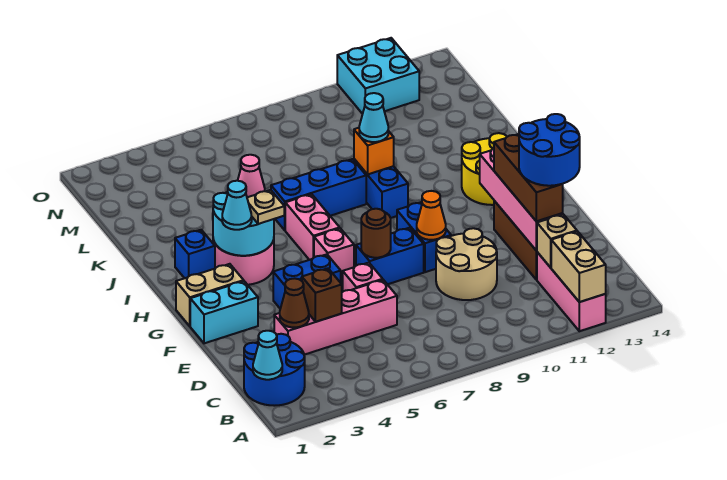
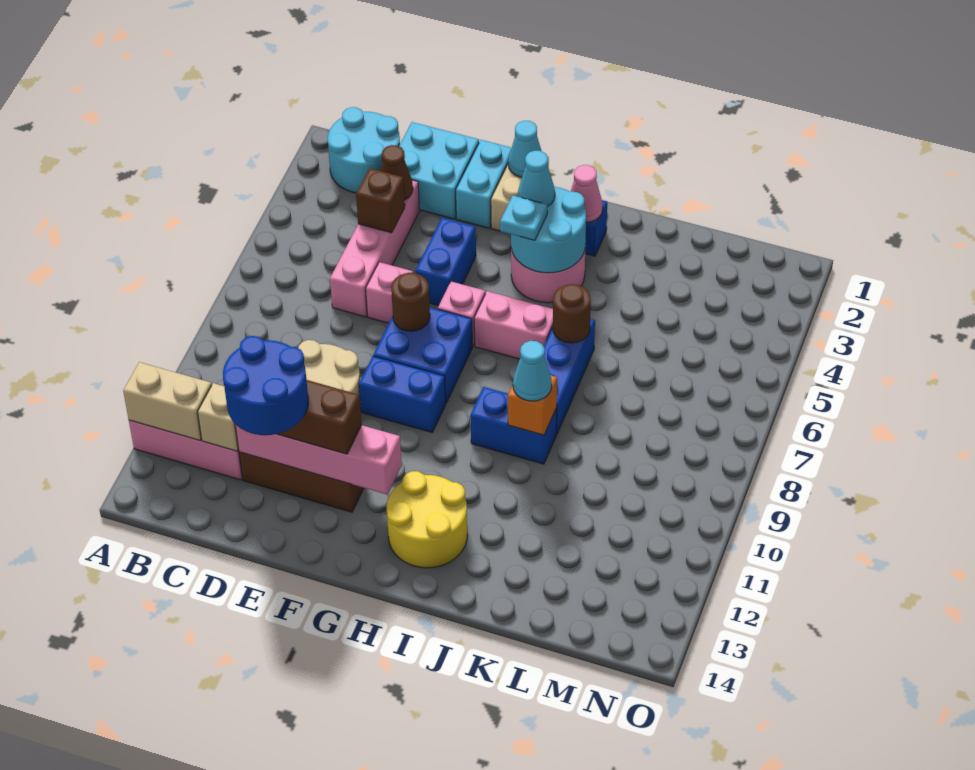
blue round brick B1:C2 level 1 -> cyan round brick B1:C2 level 1
cyan cone B1 level 2 -> cyan cone G1 level 2
blue brick F7:F8 level 1 -> blue brick F7:G8 level 1
orange cone F9 level 2 -> none
tan plate H4 level 3 -> cyan plate H4 level 3
pink cone I4 level 3 -> pink cone I2 level 2
none -> brown round brick J6 level 2
cyan brick N11:O12 level 1 -> cyan brick D1:E2 level 1

